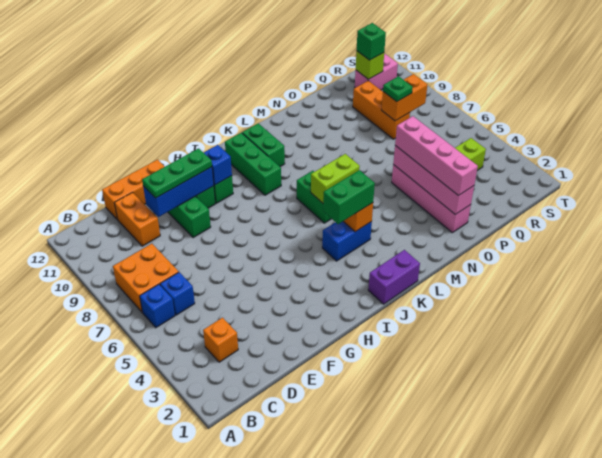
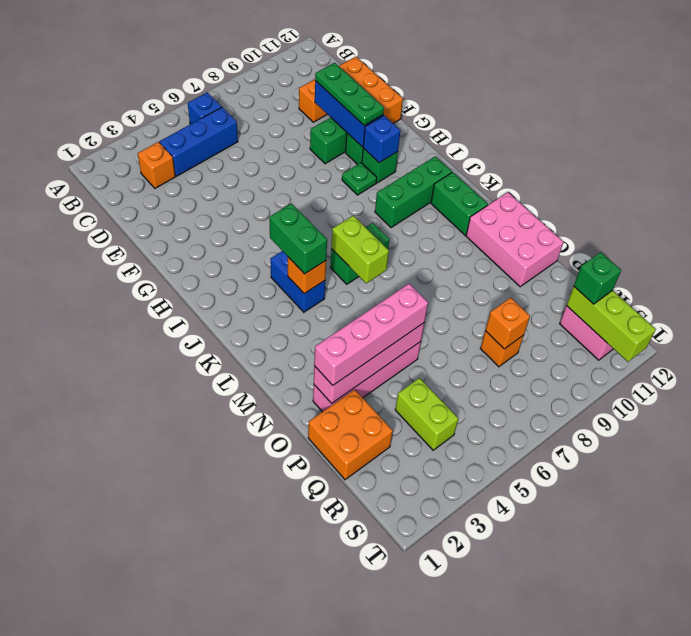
orange brick B7:C8 level 1 -> orange brick P1:Q2 level 1
blue brick C6 level 1 -> blue brick C4:C6 level 1
purple brick J1:K1 level 1 -> none
green brick K10:K11 level 1 -> green brick K11:L11 level 1
none -> pink brick M11:O12 level 1
orange brick Q8:Q10 level 1 -> orange brick Q8 level 1
orange brick Q8:R8 level 2 -> orange brick Q8 level 2
green plate Q8 level 3 -> green plate H9 level 1
lime brick R11 level 2 -> lime brick R11:T11 level 2

